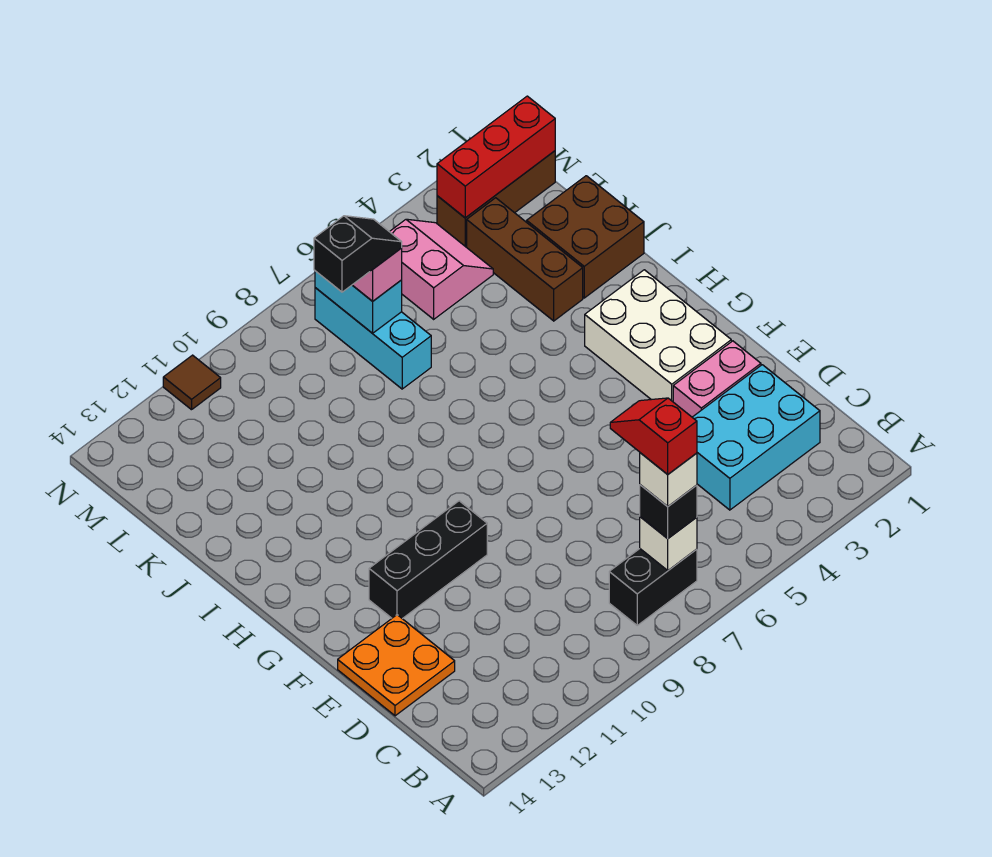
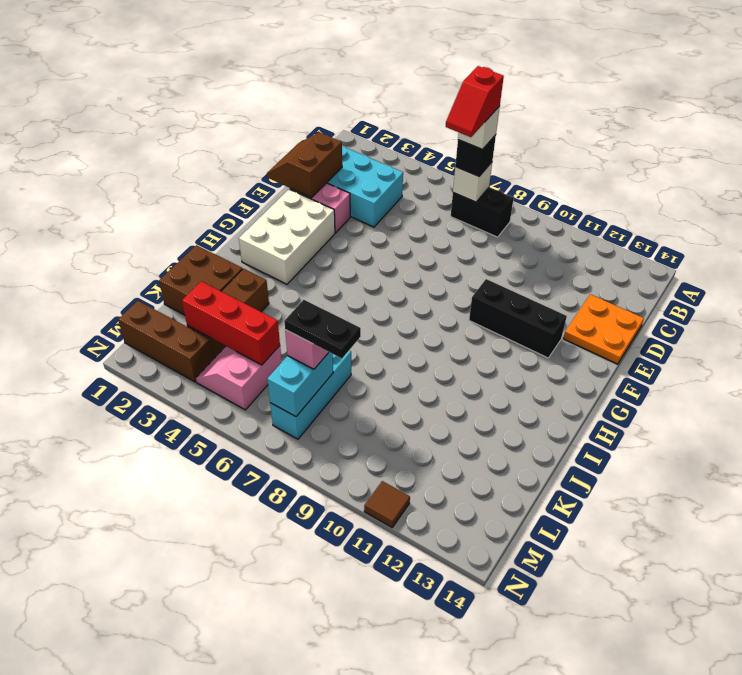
none -> brown slope D1:E2 level 2 top 2
black slope L7:L8 level 4 top 8 -> black plate L7:L8 level 4
red brick M1:M3 level 2 -> red brick L3:L5 level 2

